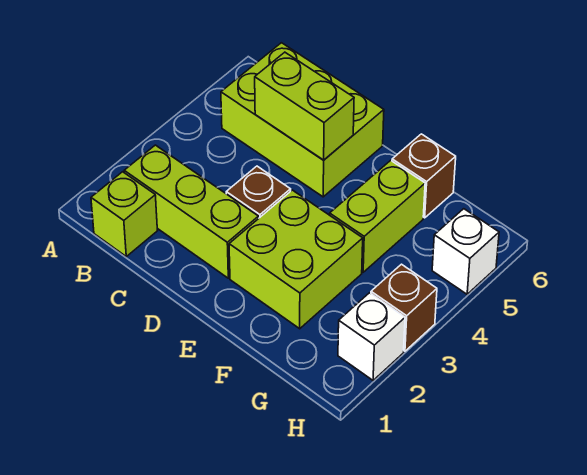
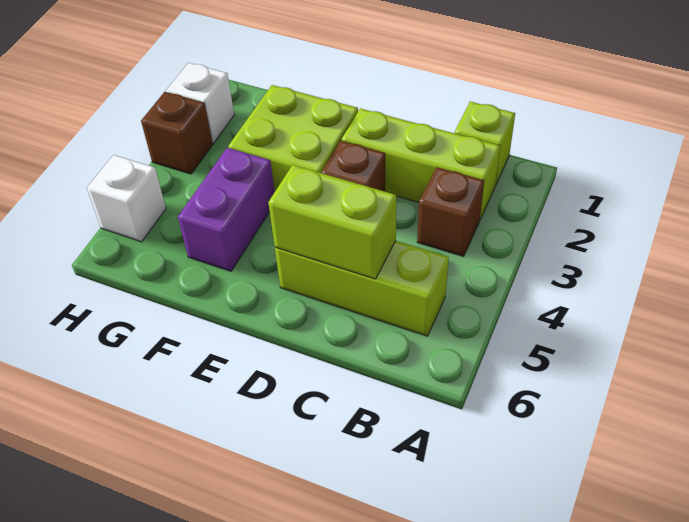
lime brick B5:D6 level 1 -> lime brick B5:D5 level 1
lime brick F4:F5 level 1 -> purple brick F4:F5 level 1
brown brick F6 level 1 -> brown brick B3 level 1

